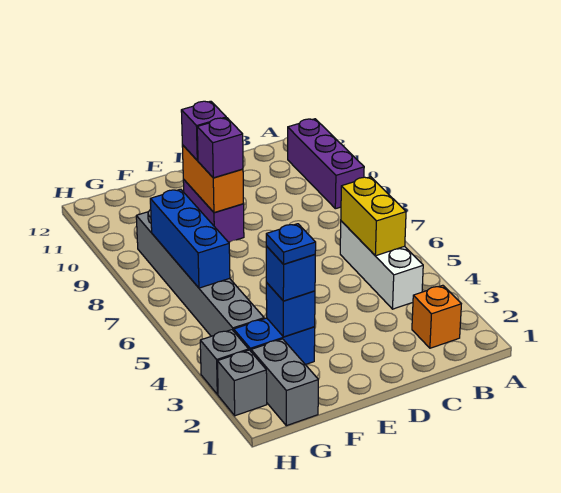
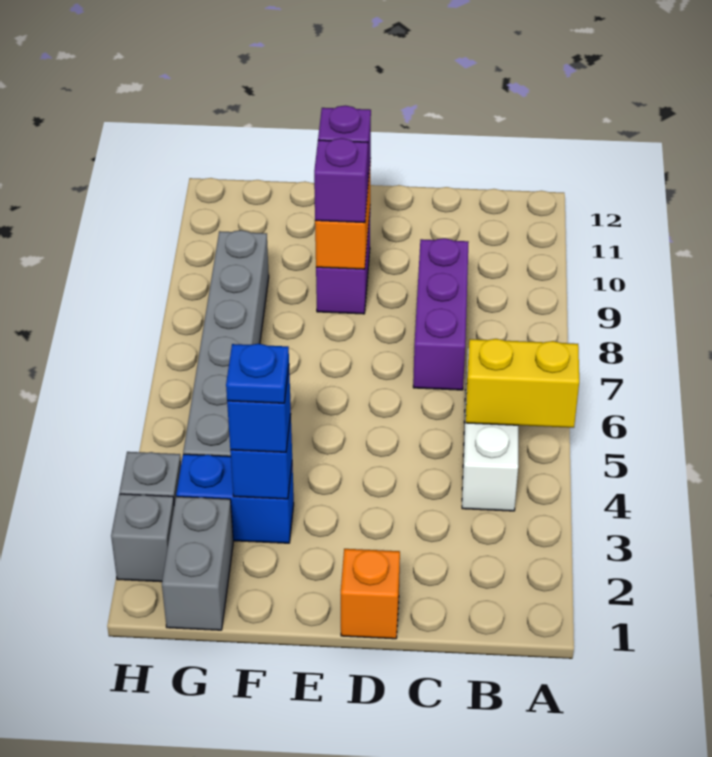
purple brick A9:A11 level 1 -> purple brick C7:C9 level 1
orange brick B2 level 1 -> orange brick D1 level 1
yellow brick B5:B6 level 2 -> yellow brick A5:B5 level 2
blue brick G6:G8 level 2 -> none

